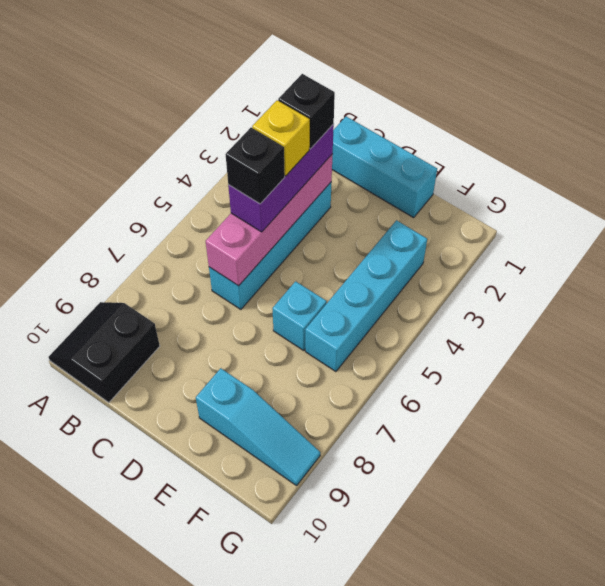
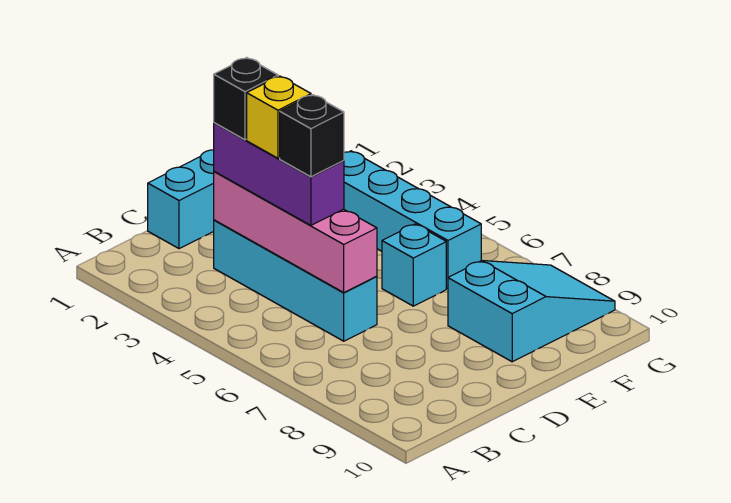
black slope A9:B10 level 1 top B -> none
cyan slope E9:G9 level 1 top E -> cyan slope E8:G9 level 1 top E

